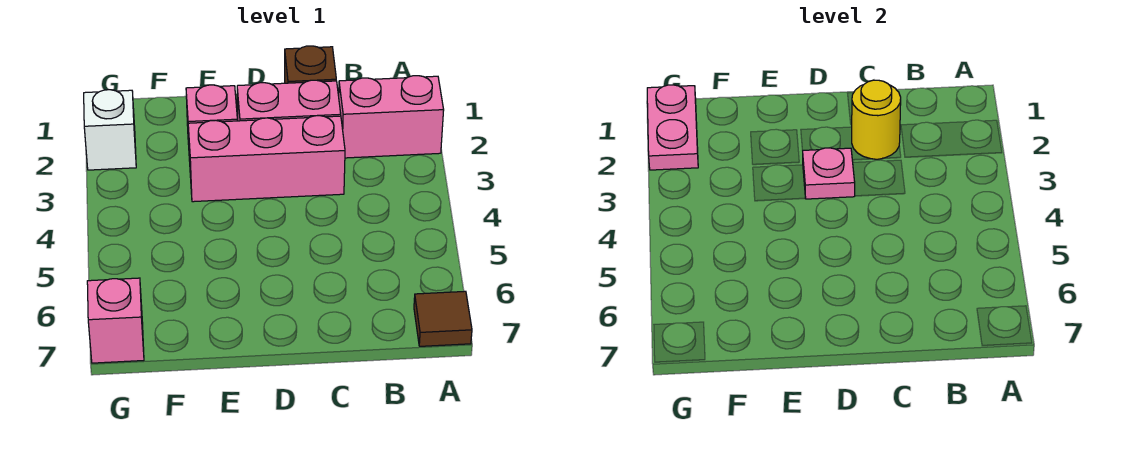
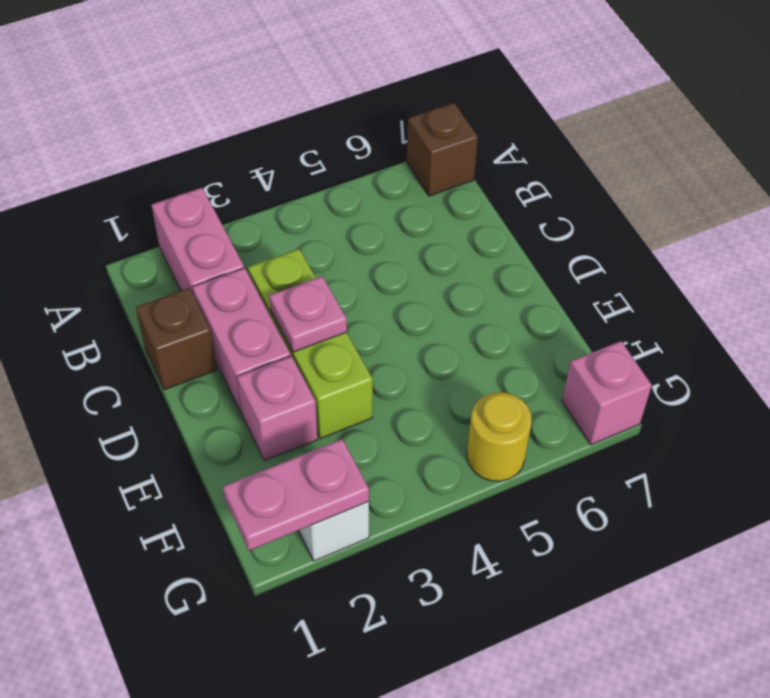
brown tile A7 level 1 -> brown brick A7 level 1
yellow round brick C2 level 2 -> yellow round brick G5 level 1
pink brick C3:E3 level 1 -> lime brick C3:E3 level 1

